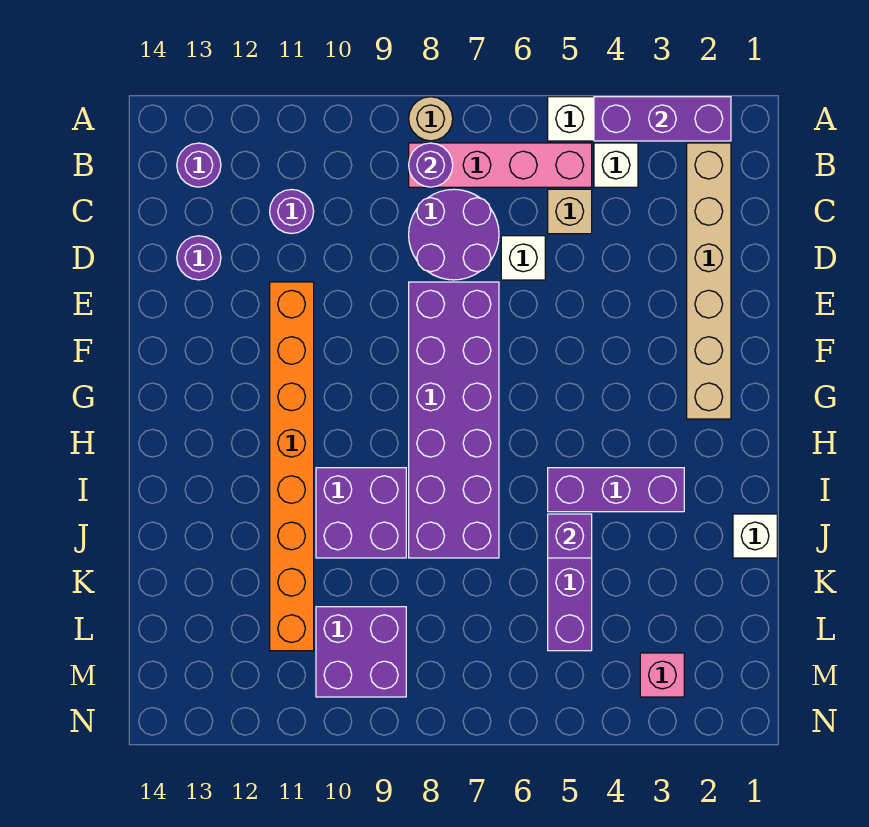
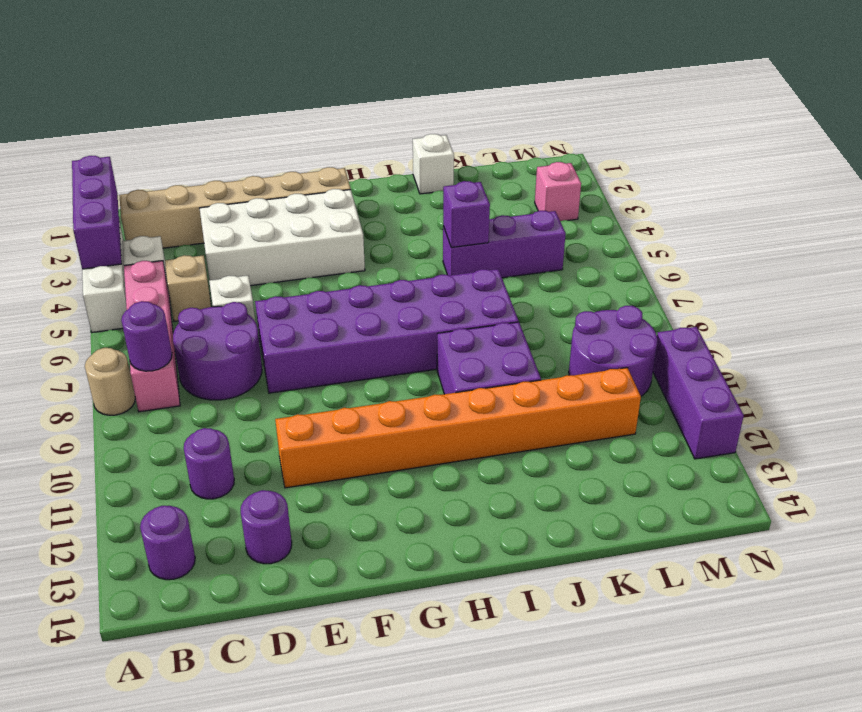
none -> white brick D3:G4 level 1
purple brick I3:I5 level 1 -> purple brick N10:N12 level 1
purple brick L9:M10 level 1 -> purple round brick L9:M10 level 1

